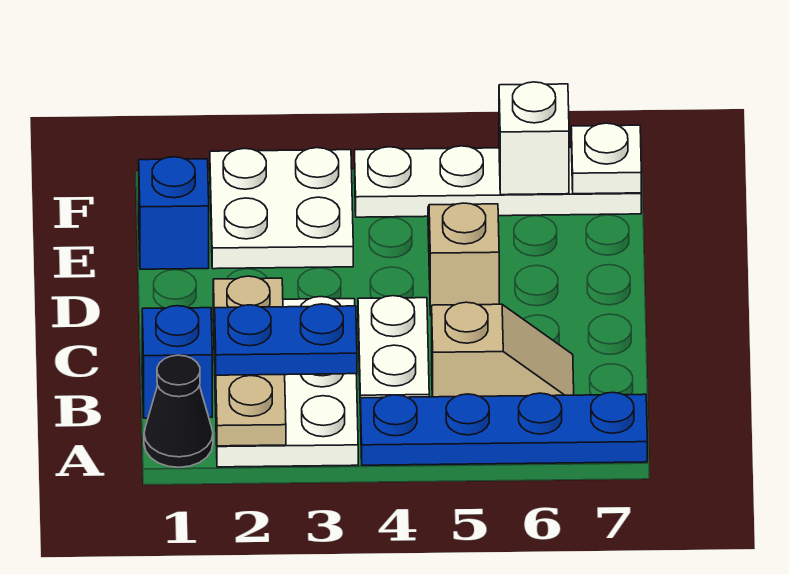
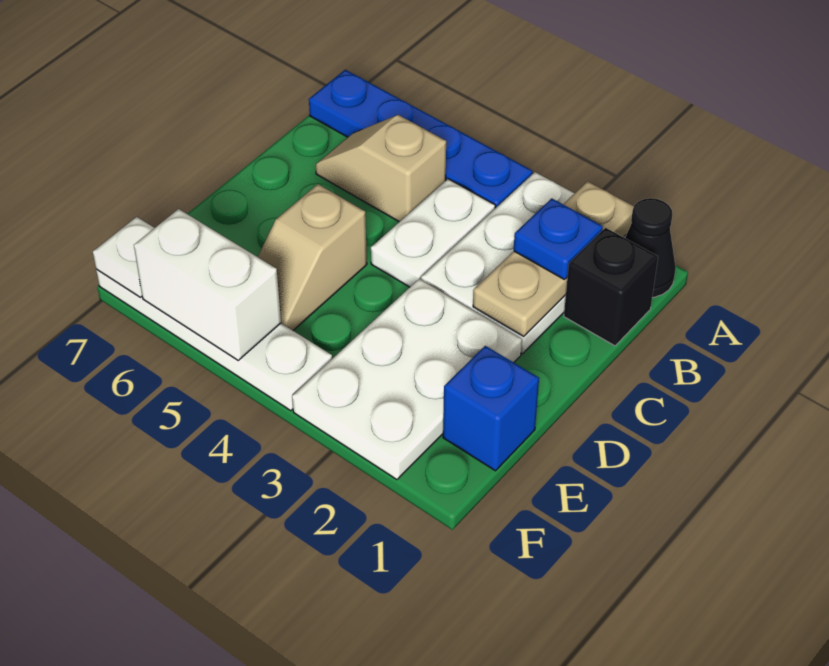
blue brick B1 level 1 -> black brick B1 level 1
blue plate B2:B3 level 3 -> blue plate B2 level 3
white plate E2:F3 level 1 -> white plate D2:F3 level 1
white brick F6 level 2 -> white brick F5:F6 level 2

